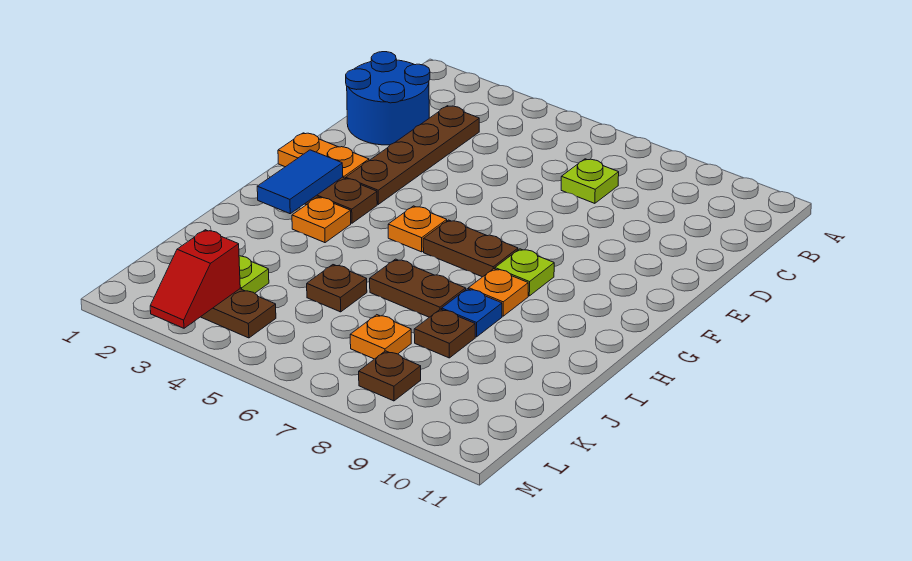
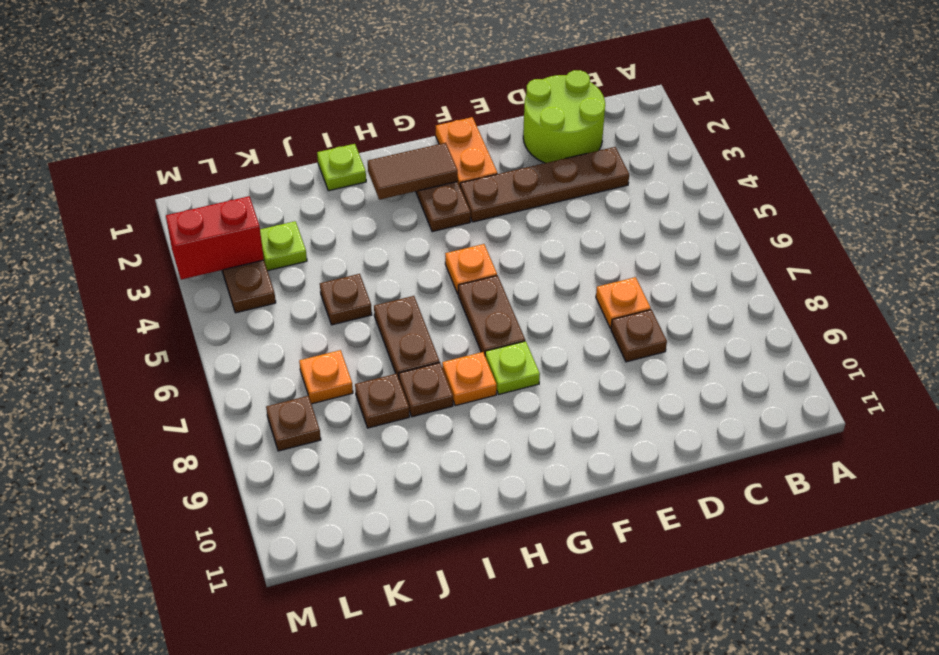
blue round brick C1:D2 level 1 -> lime round brick C1:D2 level 1
lime plate C7 level 1 -> lime plate I1 level 1
none -> brown plate D8 level 1
blue tile G2:H2 level 2 -> brown tile G2:H2 level 2
orange plate H3 level 1 -> orange plate D7 level 1
blue plate I8 level 1 -> brown plate I8 level 1
red slope L3:M3 level 2 top L -> red brick L3:M3 level 2

